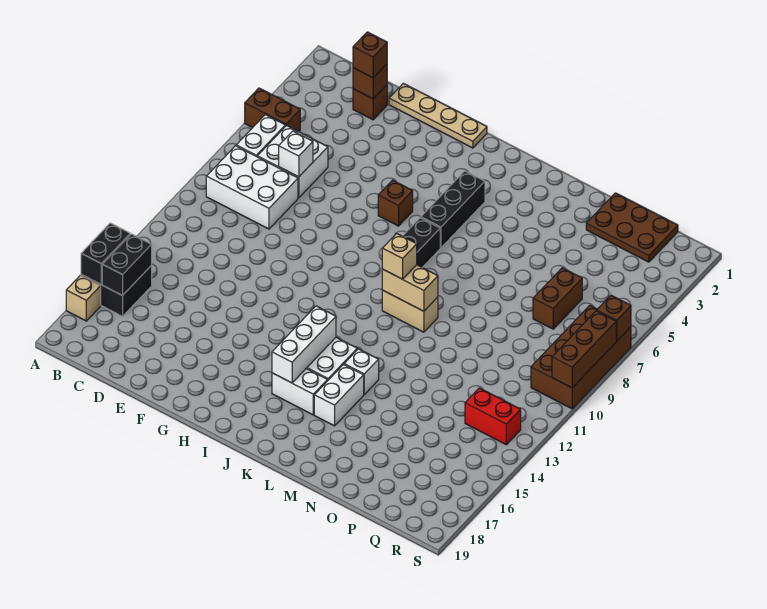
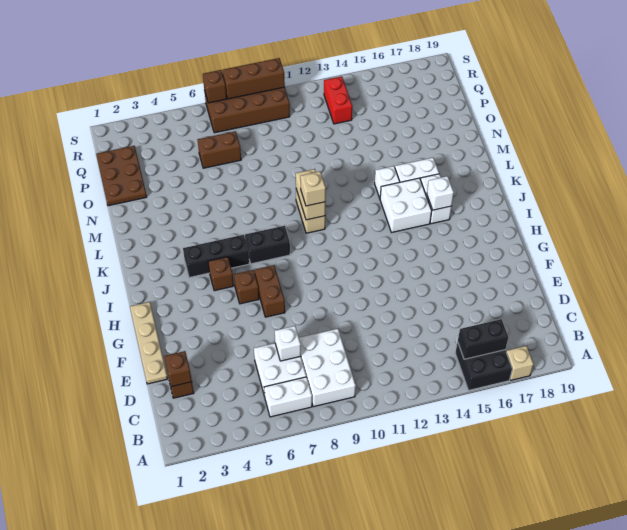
brown brick A5:B5 level 1 -> brown brick G7:H7 level 1
black brick A15:A16 level 2 -> none
brown brick D2 level 3 -> brown brick I5 level 1
white brick J14:J16 level 2 -> white brick J16 level 2

